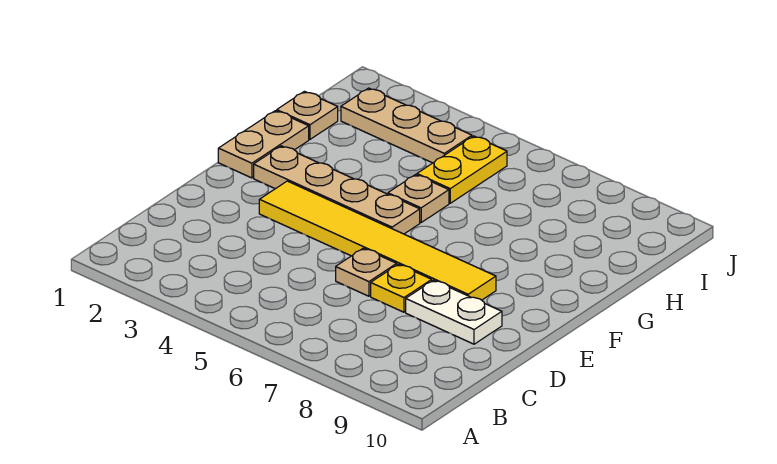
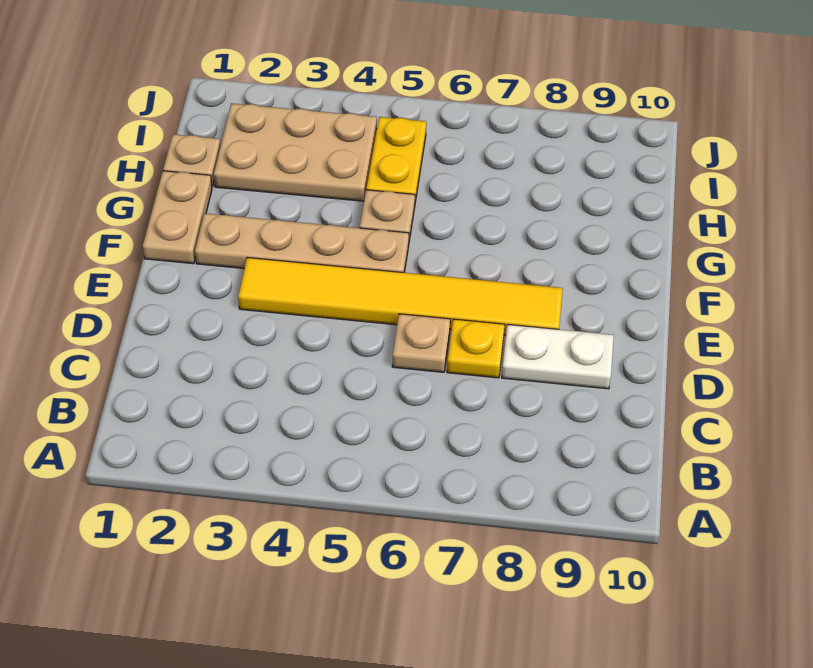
tan plate I2:I4 level 1 -> tan plate H2:I4 level 1

